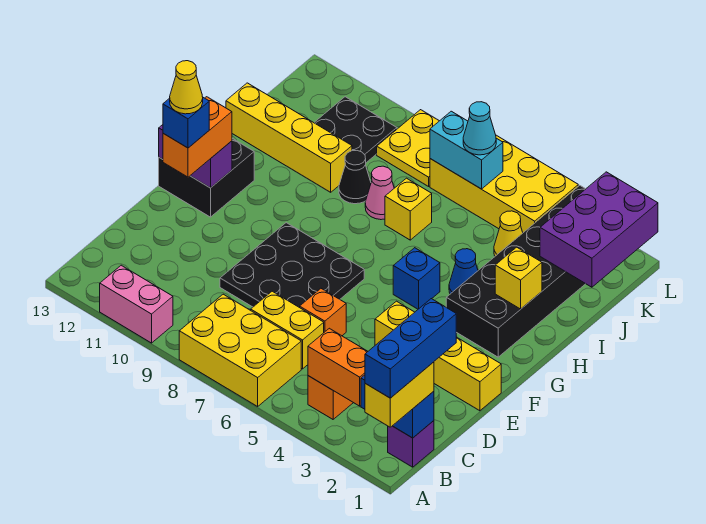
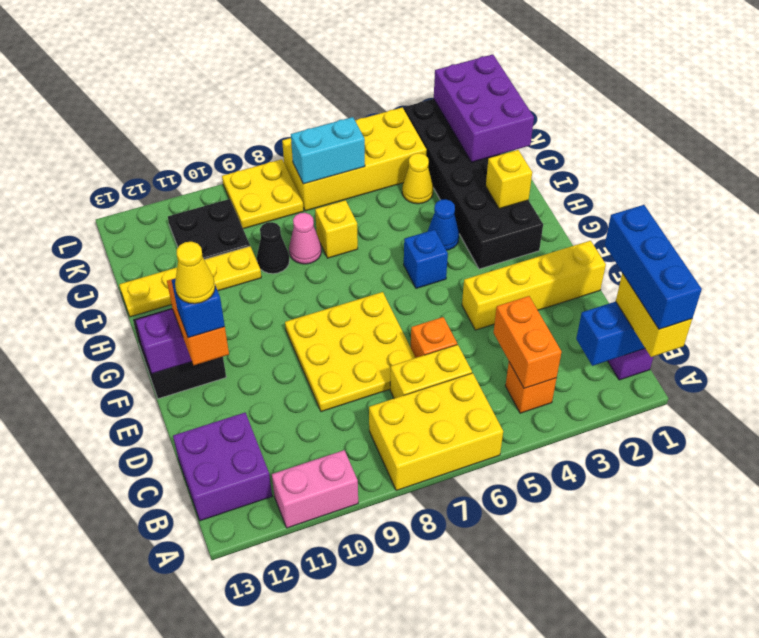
orange brick B3:B4 level 2 -> orange brick B4:C4 level 2
none -> purple brick B12:C13 level 1
black plate D7:F9 level 1 -> yellow plate D7:F9 level 1
yellow brick I10:I13 level 1 -> yellow plate I10:I13 level 1
cyan cone K6 level 3 -> none

